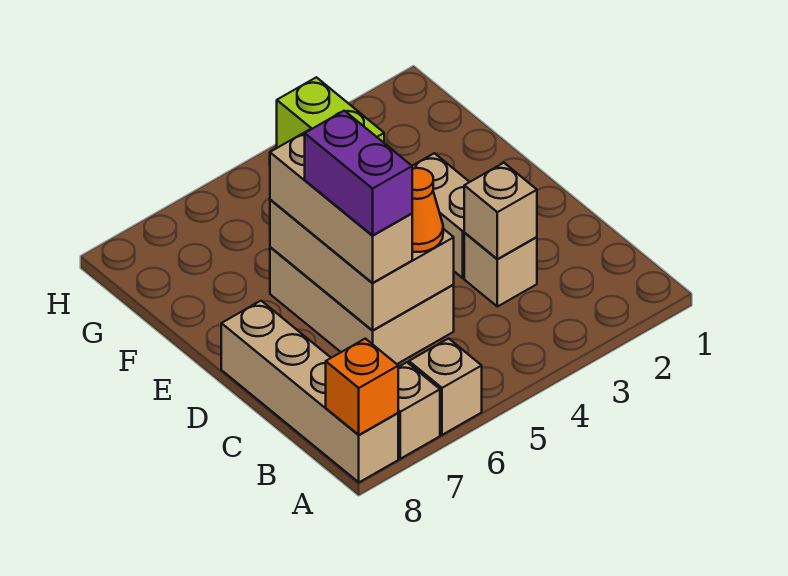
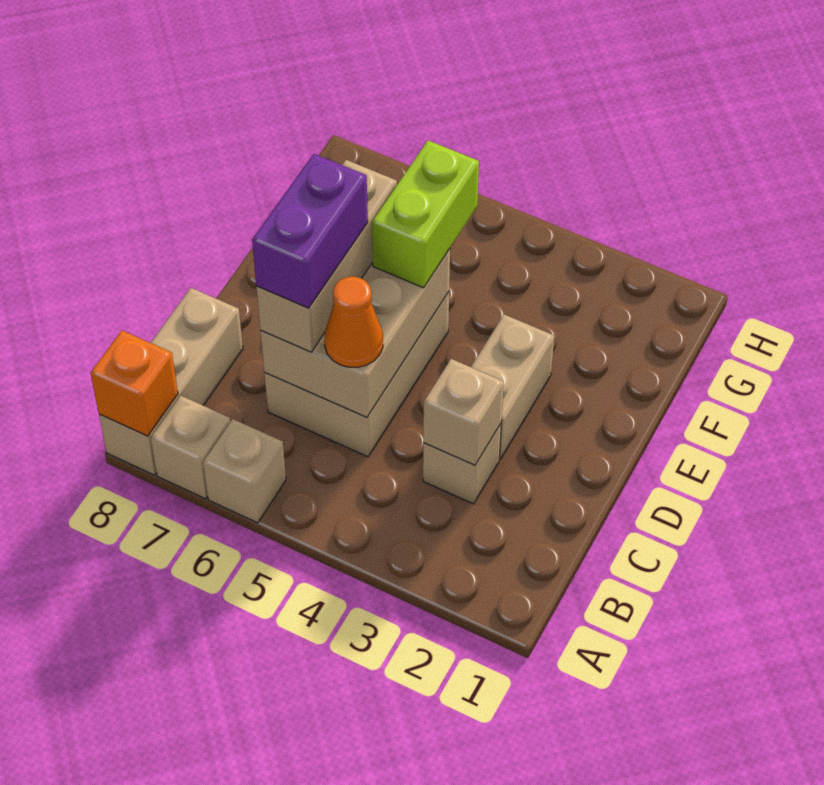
tan brick A8:D8 level 1 -> tan brick A8:C8 level 1

